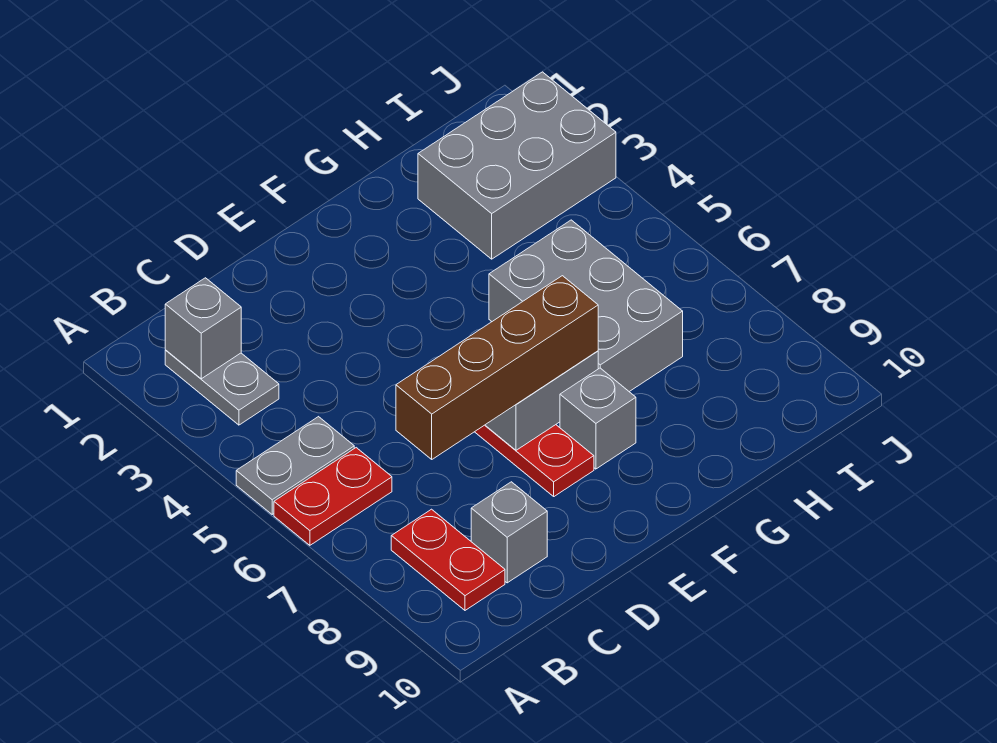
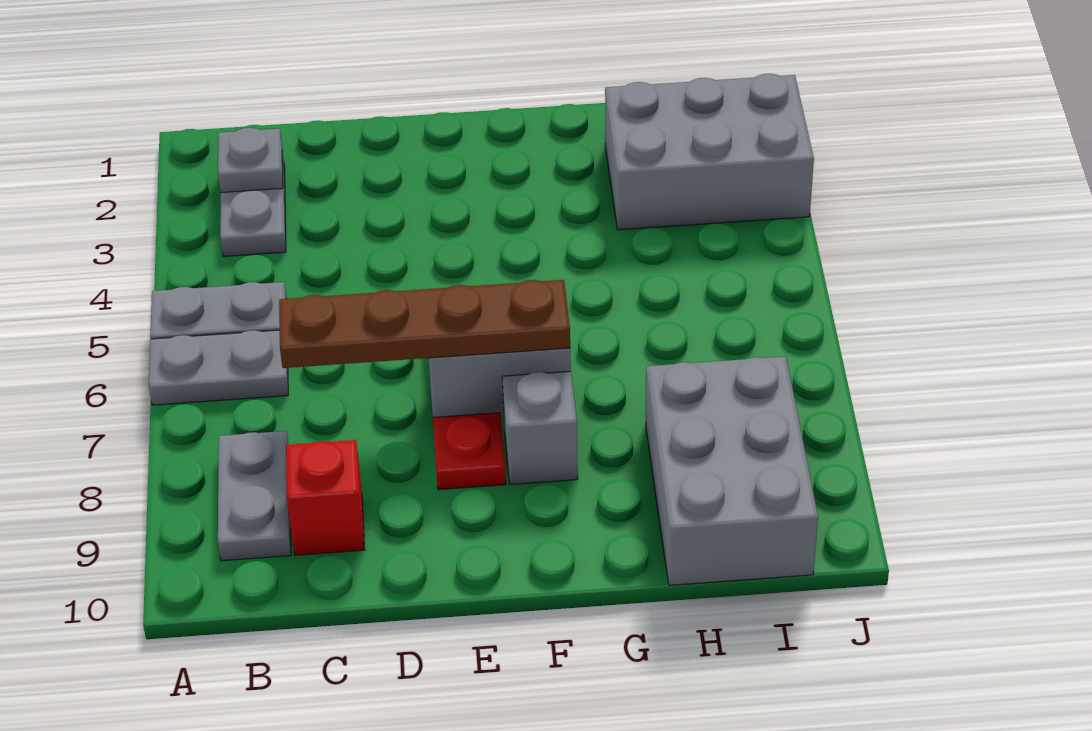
red plate A6:B6 level 1 -> grey plate A6:B6 level 1
grey brick B2 level 2 -> grey plate B2 level 2
red plate B8:B9 level 1 -> grey plate B8:B9 level 1
brown brick C7:F7 level 3 -> brown plate C7:F7 level 3
grey brick C9 level 1 -> red brick C9 level 1
grey brick G5:H7 level 1 -> grey brick H8:I10 level 1

